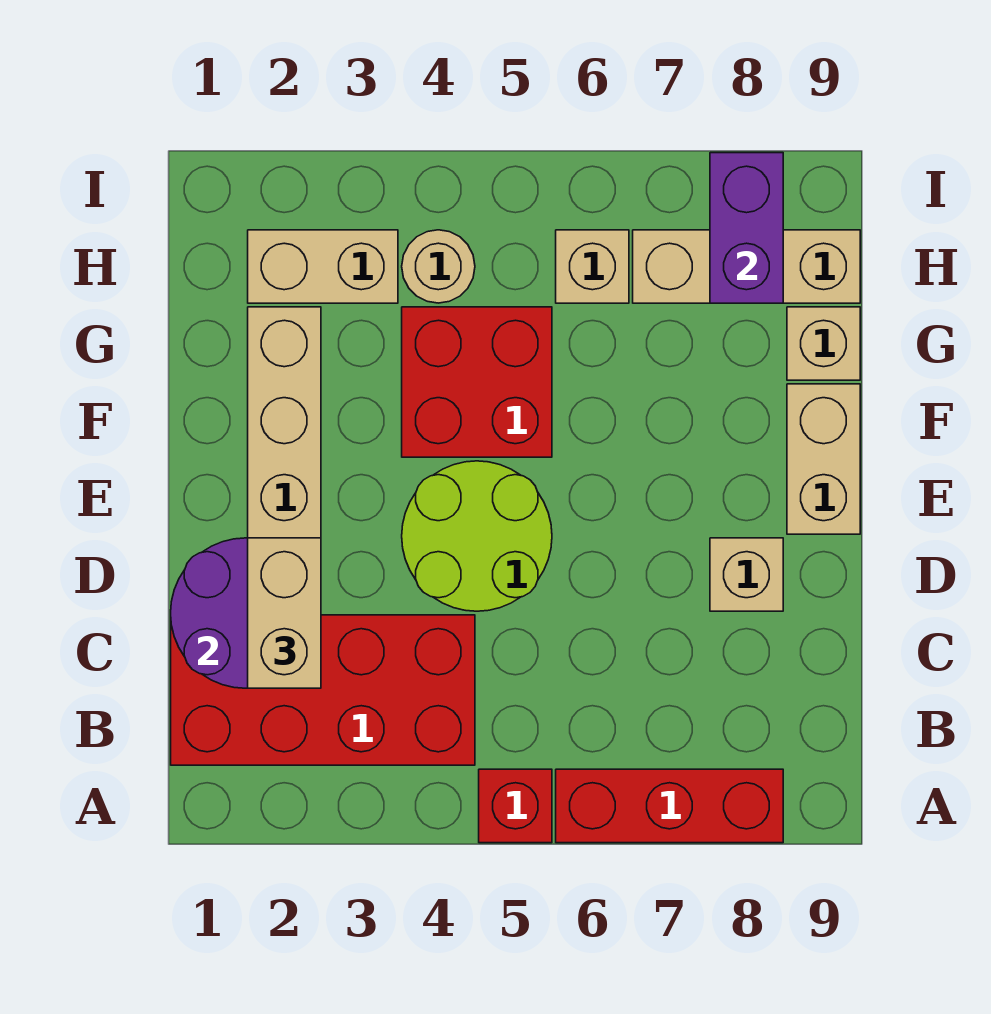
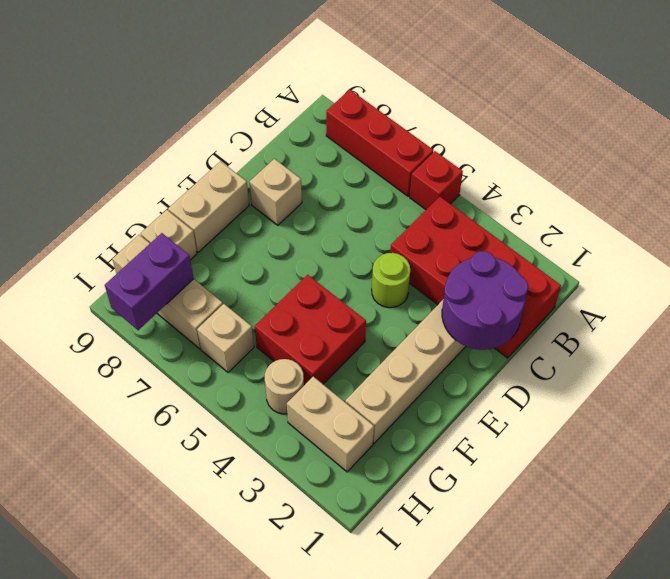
tan brick C2:D2 level 3 -> none
lime round brick D4:E5 level 1 -> lime round brick D4 level 1

